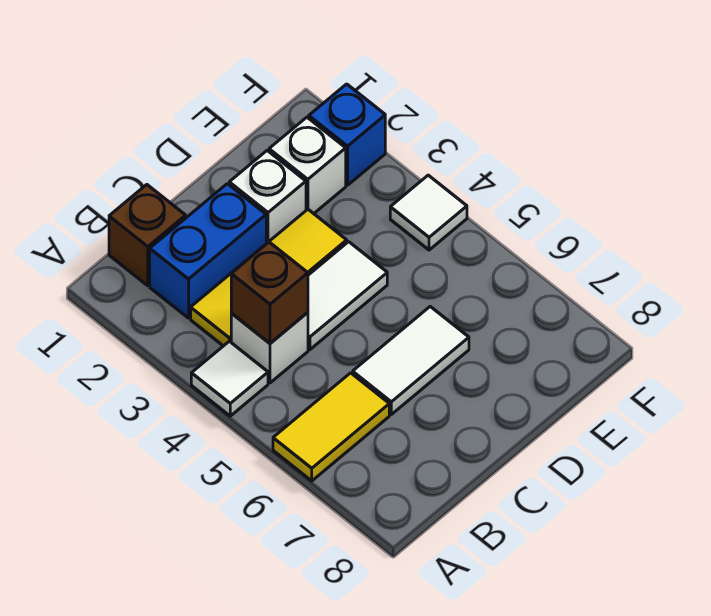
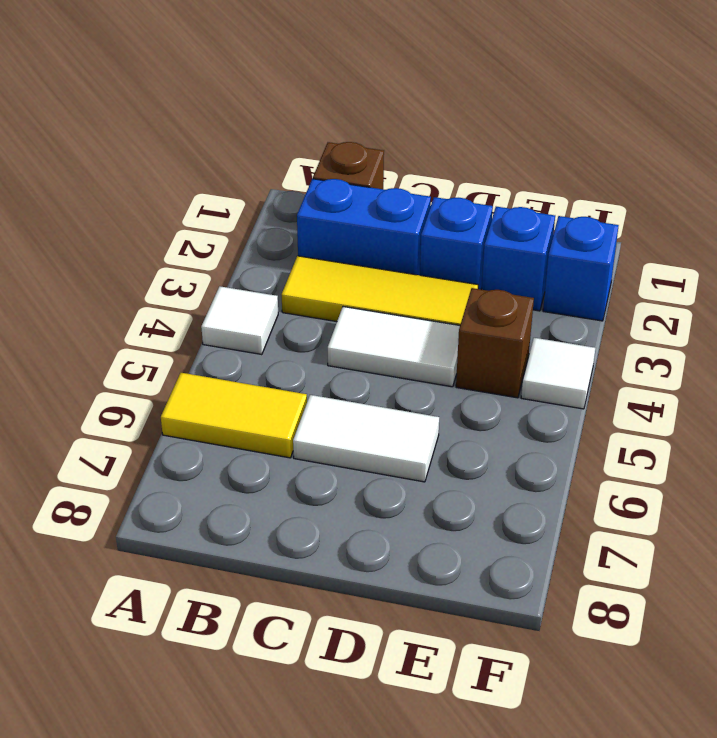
white brick B4 level 1 -> none
brown brick B4 level 2 -> brown brick E4 level 1
white brick D2 level 1 -> blue brick D2 level 1
white brick E2 level 1 -> blue brick E2 level 1

